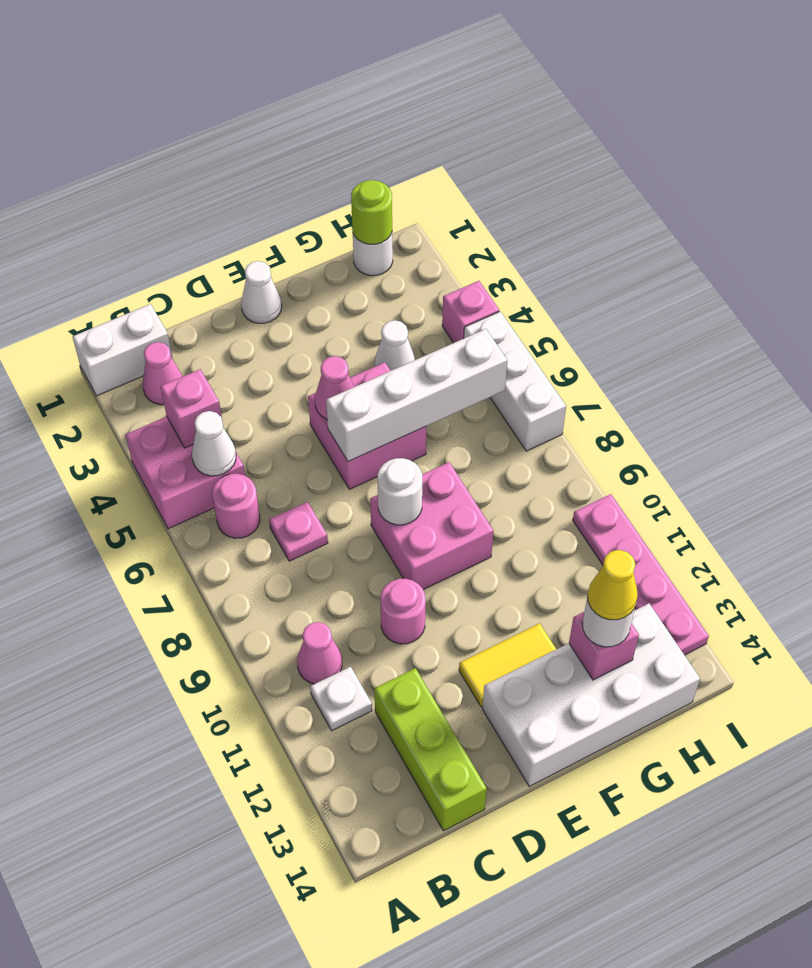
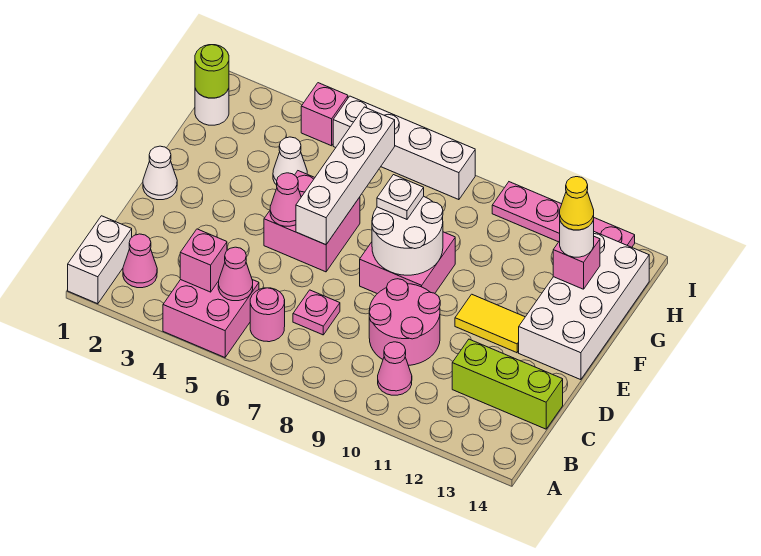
white cone B5 level 2 -> pink cone B5 level 2
white plate B11 level 1 -> white plate F8 level 3
pink round brick D10 level 1 -> pink round brick C9:D10 level 1
white round brick E8 level 2 -> white round brick E8:F9 level 2
yellow tile E12:F12 level 1 -> yellow tile E11:E12 level 1
white brick I5:I7 level 1 -> white brick I5:I8 level 1

